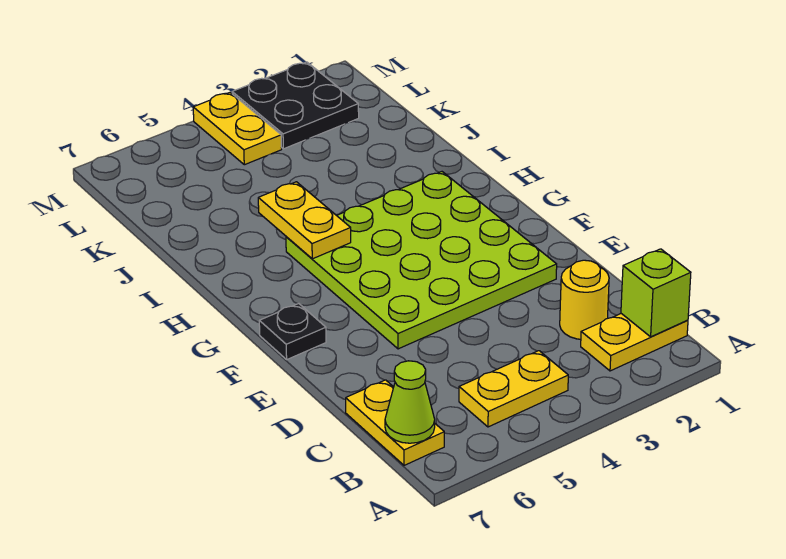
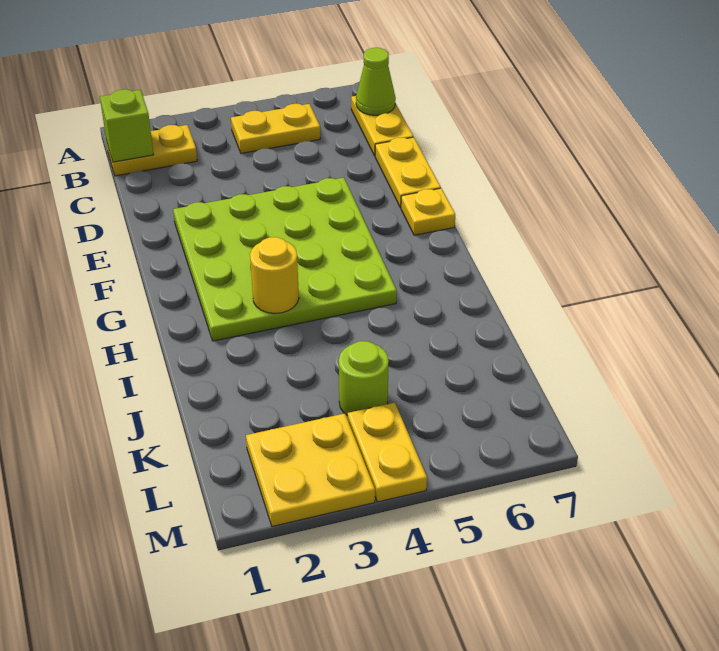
yellow round brick C2 level 1 -> yellow round brick H3 level 2
black plate F7 level 1 -> yellow plate F7 level 1
yellow plate H5:I5 level 2 -> yellow plate D7:E7 level 1
none -> lime round brick K4 level 1
black plate L2:M3 level 1 -> yellow plate L2:M3 level 1

